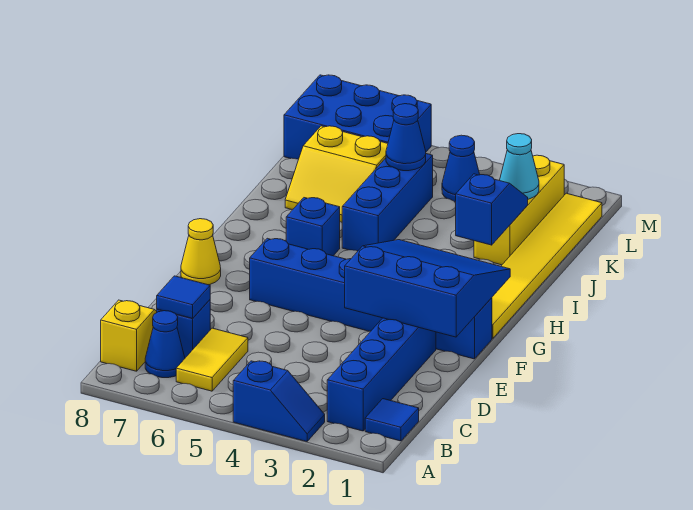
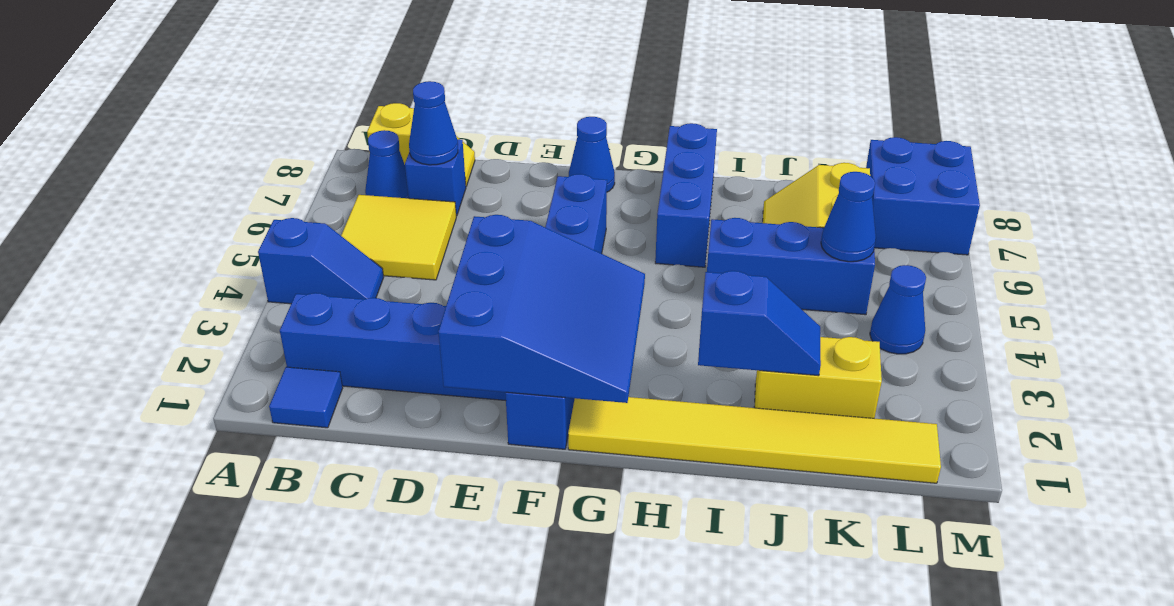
blue slope A3:A4 level 1 top 4 -> blue slope A4:B4 level 1 top A
yellow tile B6:C6 level 1 -> yellow tile B5:C6 level 1
blue tile C7 level 2 -> blue cone C7 level 2
yellow cone F8 level 1 -> blue cone F8 level 1
blue brick H6 level 1 -> blue brick H6:H8 level 1
yellow brick J2:L2 level 1 -> yellow brick J2:K2 level 1
cyan cone K2 level 2 -> none
blue brick L6:M8 level 1 -> blue brick L7:M8 level 1

